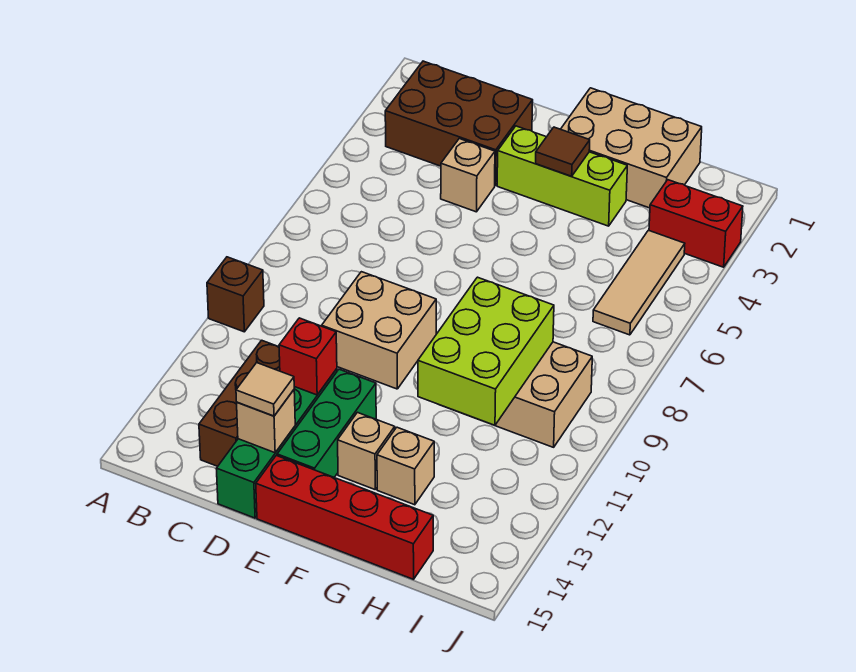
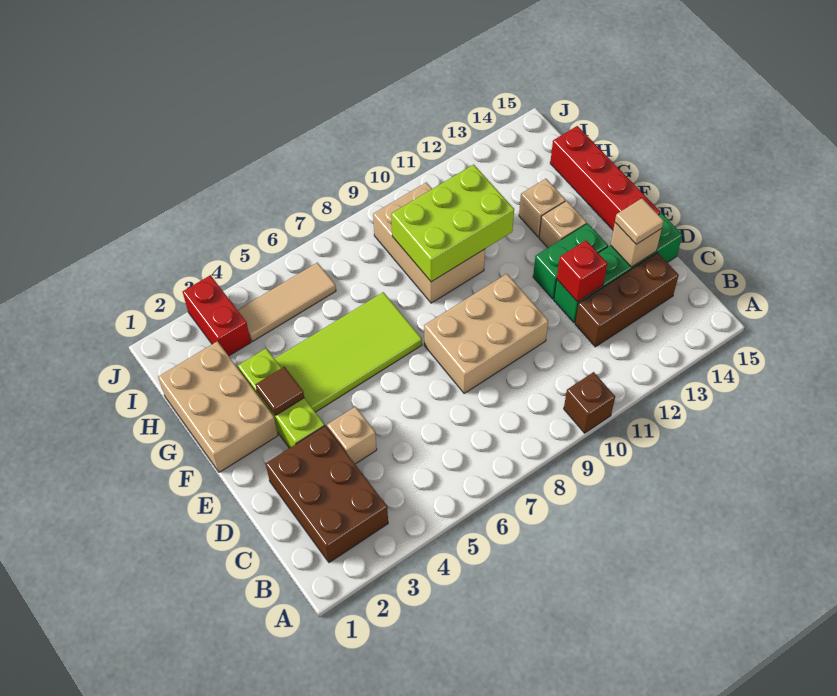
tan brick D9:E10 level 1 -> tan brick D8:E10 level 1
green brick E12:E14 level 1 -> green brick E12:E13 level 1
none -> lime tile F4:G7 level 1

